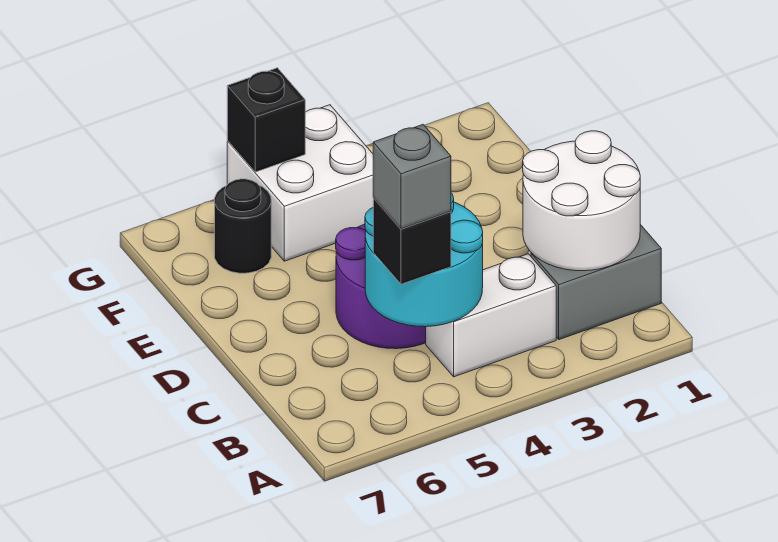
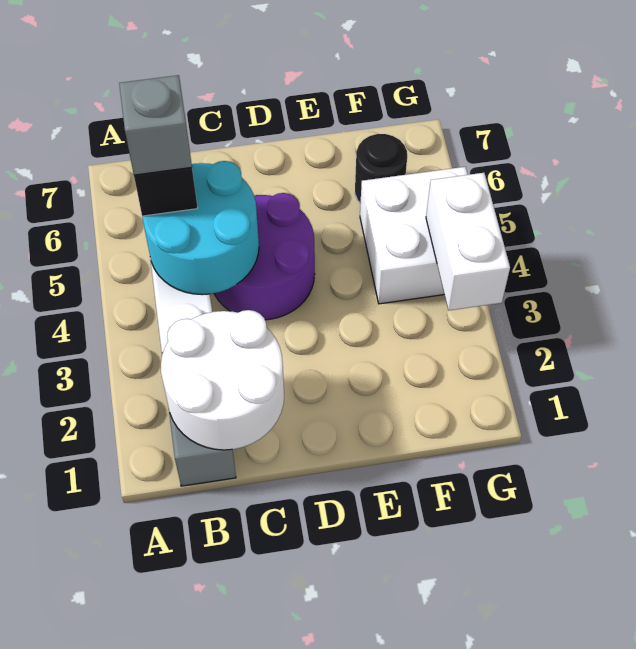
none -> white brick G3:G4 level 2
black brick G5 level 2 -> none

